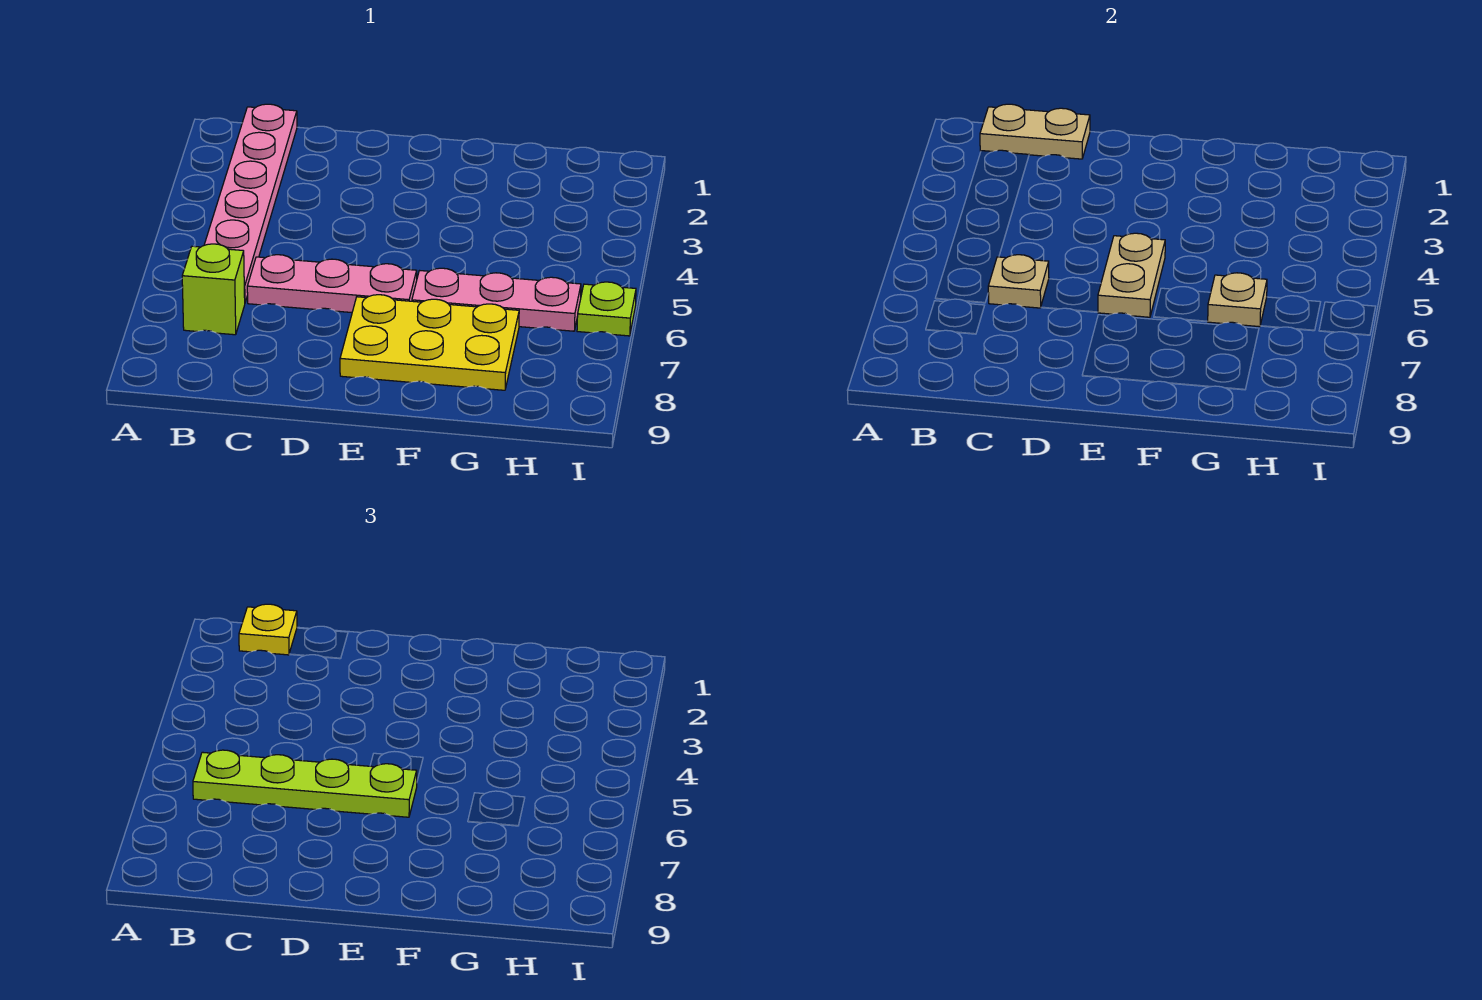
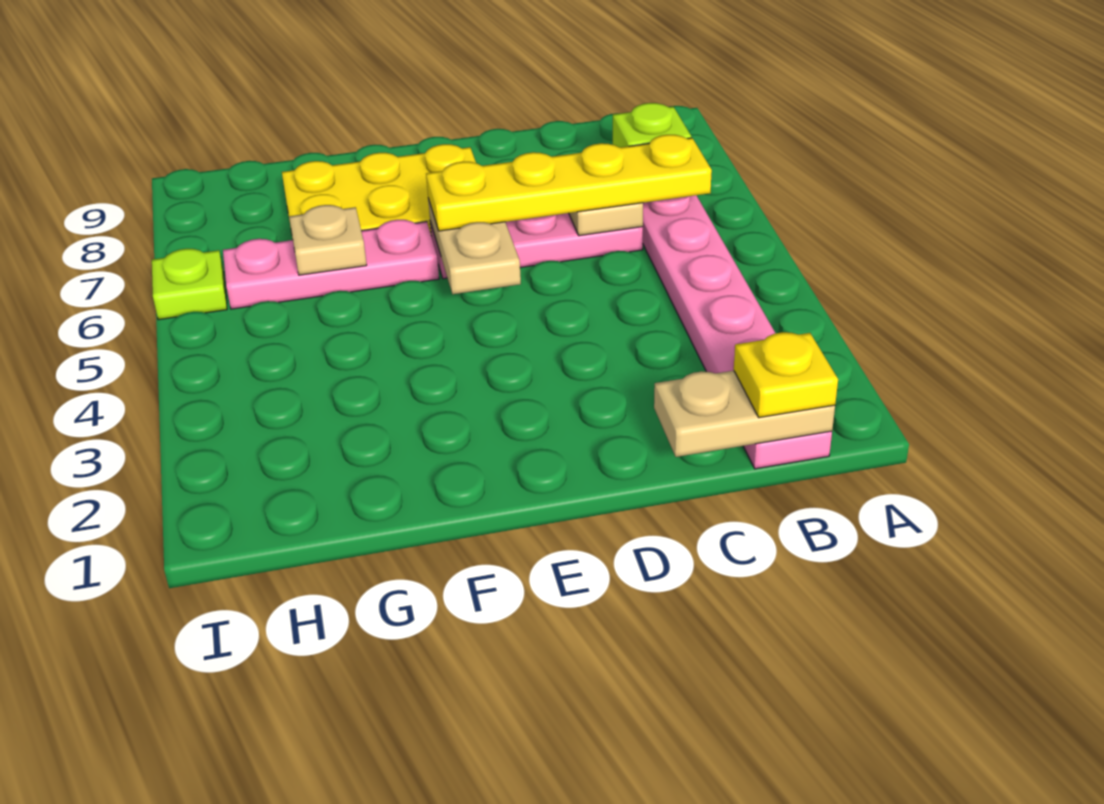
lime plate B6:E6 level 3 -> yellow plate B6:E6 level 3

